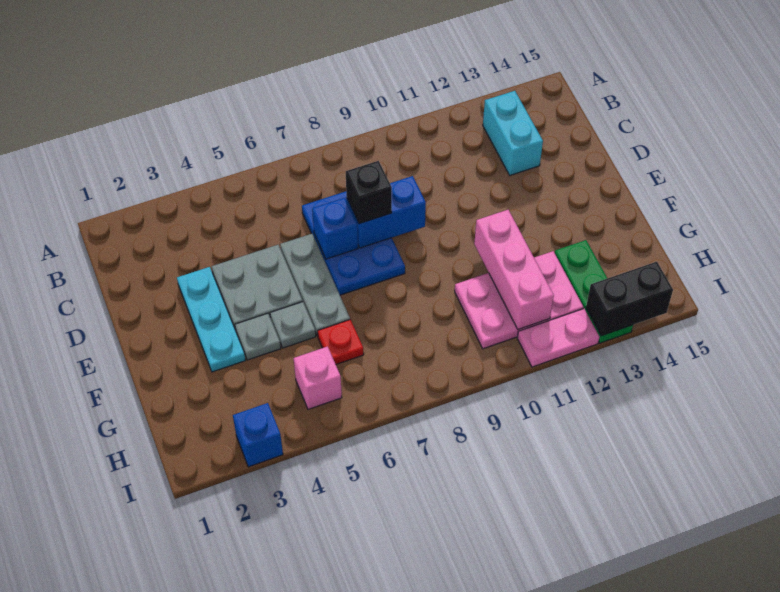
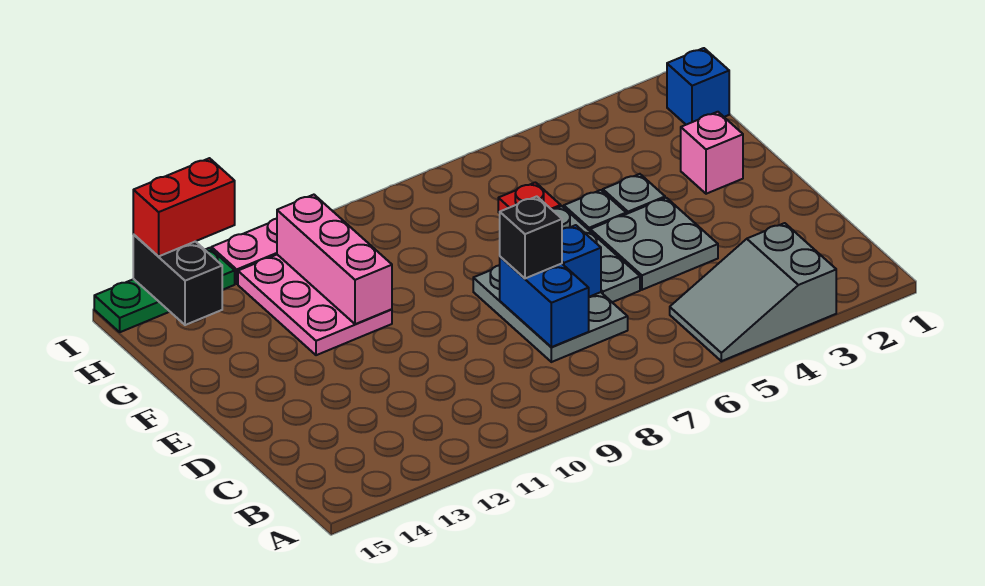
none -> grey slope A3:B5 level 1 top 3
cyan brick B13:C13 level 1 -> none
blue plate C7:E8 level 1 -> grey plate C7:E8 level 1
cyan plate D3:F3 level 1 -> none
blue brick D8:D9 level 2 -> blue brick C8:D8 level 2
pink plate G10:H12 level 1 -> pink plate F11:H12 level 1
green plate G13:I13 level 1 -> green plate I13:I15 level 1
pink brick H5 level 1 -> pink brick F2 level 1
blue brick I3 level 1 -> blue brick H1 level 1
black brick I13:I14 level 2 -> black brick H14:I14 level 2
none -> red brick I13:I14 level 3

